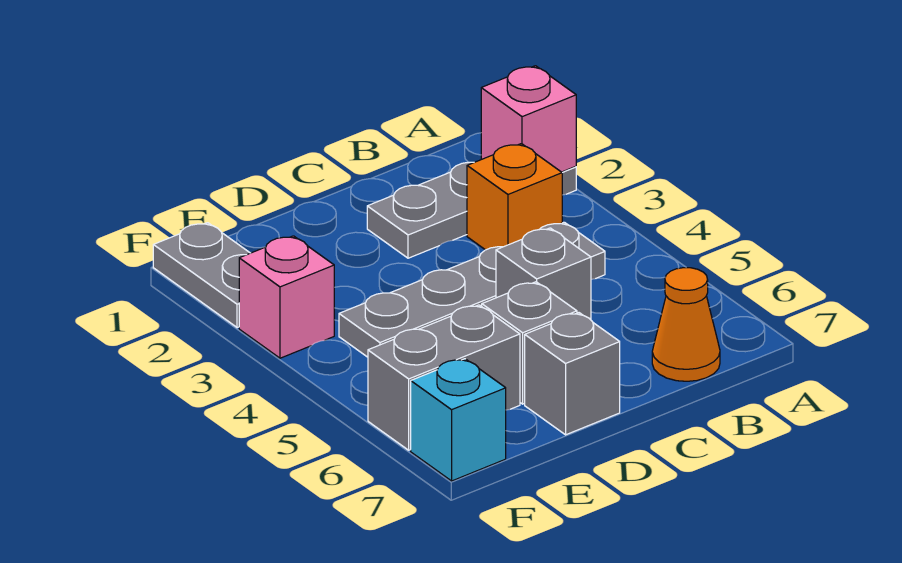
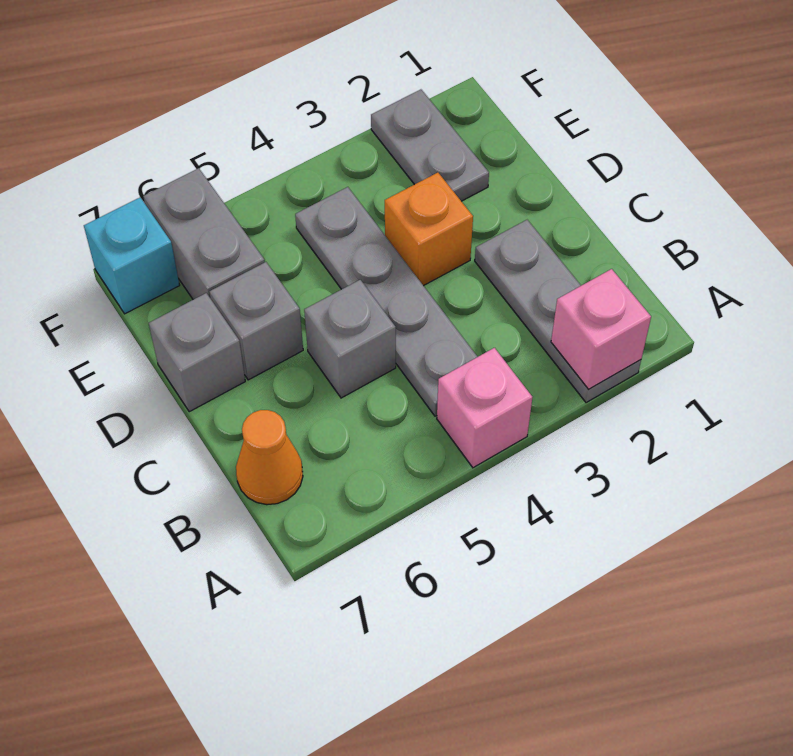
orange brick B3 level 1 -> orange brick D3 level 1
grey plate F1:F2 level 1 -> grey plate E2:F2 level 1
pink brick F3 level 1 -> pink brick A4 level 1

